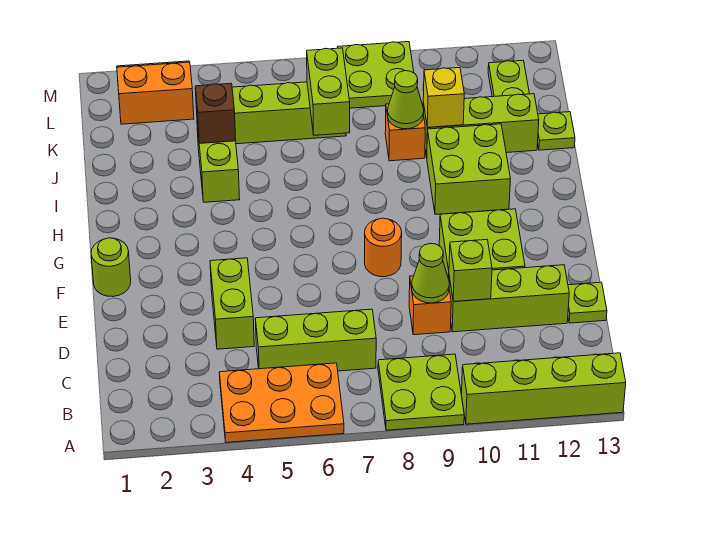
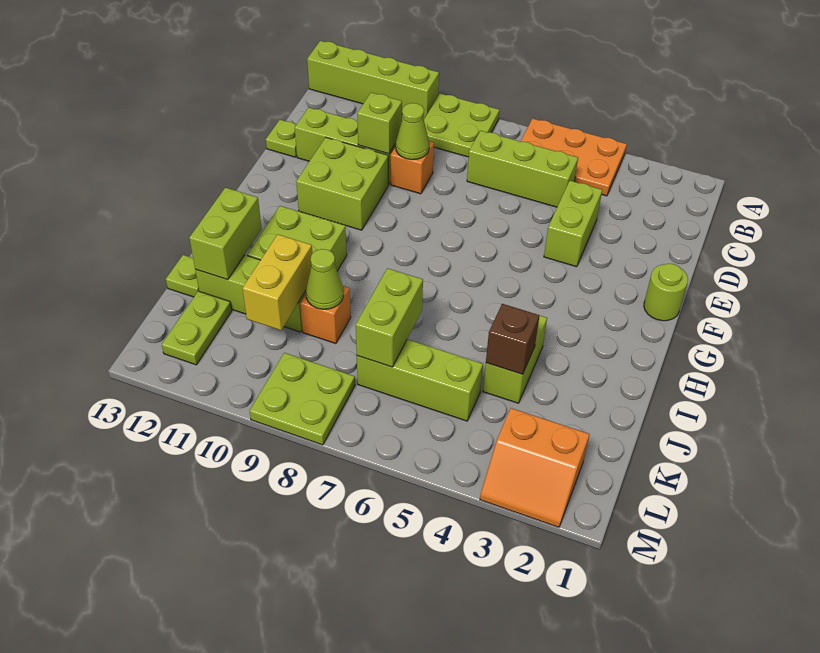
orange round brick F8 level 1 -> none
none -> lime brick I12:J12 level 2
yellow brick J10 level 2 -> yellow brick J10:K10 level 2

